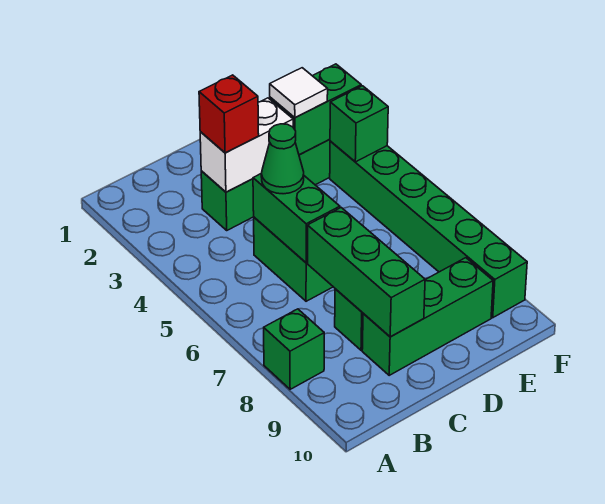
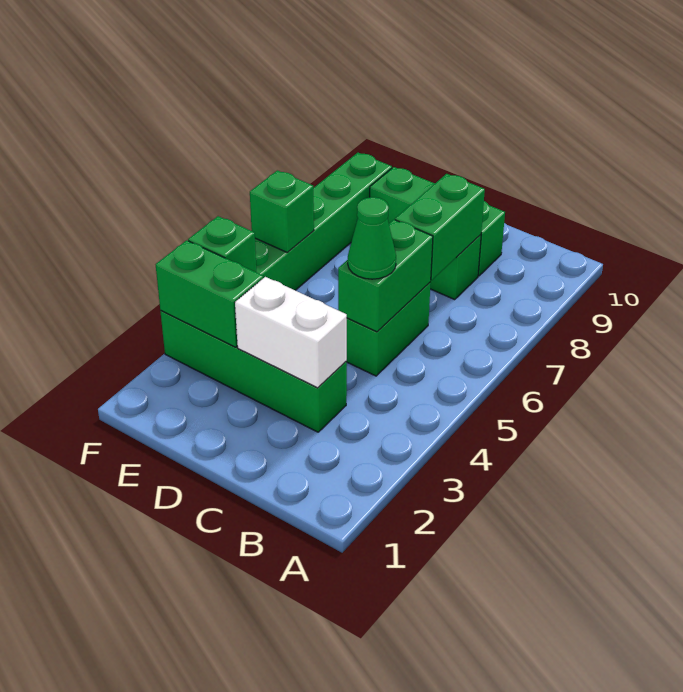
green brick A8 level 1 -> green brick F6 level 2
red brick C3 level 3 -> none
green brick C7:C9 level 2 -> green brick C7:C8 level 2
white tile E3 level 3 -> none

